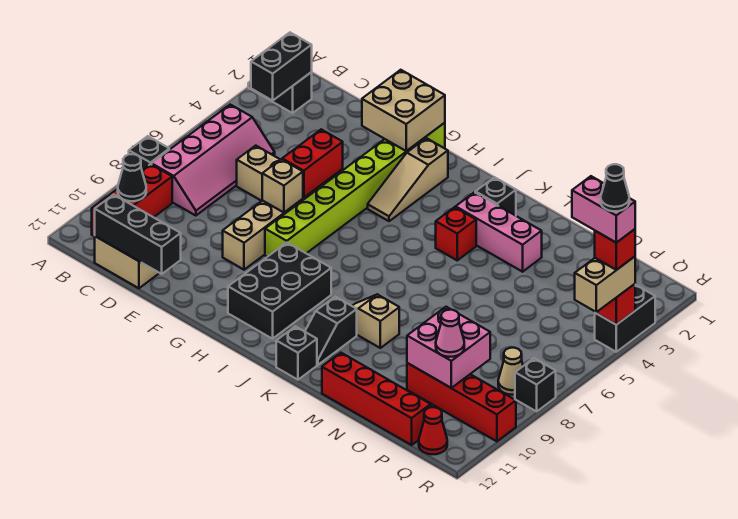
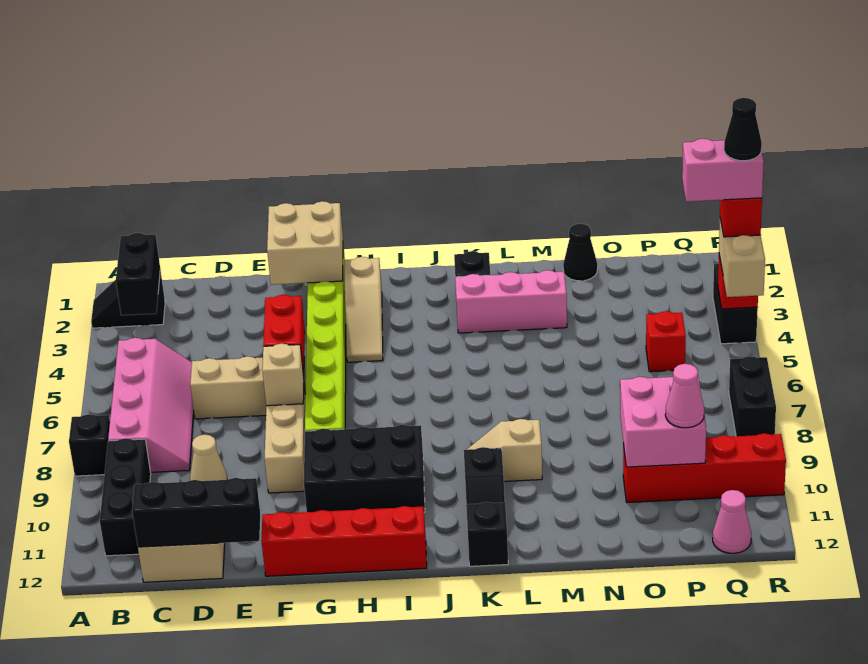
red brick B9:B11 level 1 -> black brick B9:B11 level 1
black cone B10 level 2 -> black cone N1 level 1
black brick H9:I11 level 1 -> black brick G9:I10 level 1
red brick K4 level 1 -> red brick P5 level 1
red brick M12:P12 level 1 -> red brick F12:I12 level 1
tan cone Q8 level 1 -> tan cone D9 level 1
red cone Q12 level 1 -> pink cone Q12 level 1
black brick R8 level 1 -> black brick R7:R8 level 1

